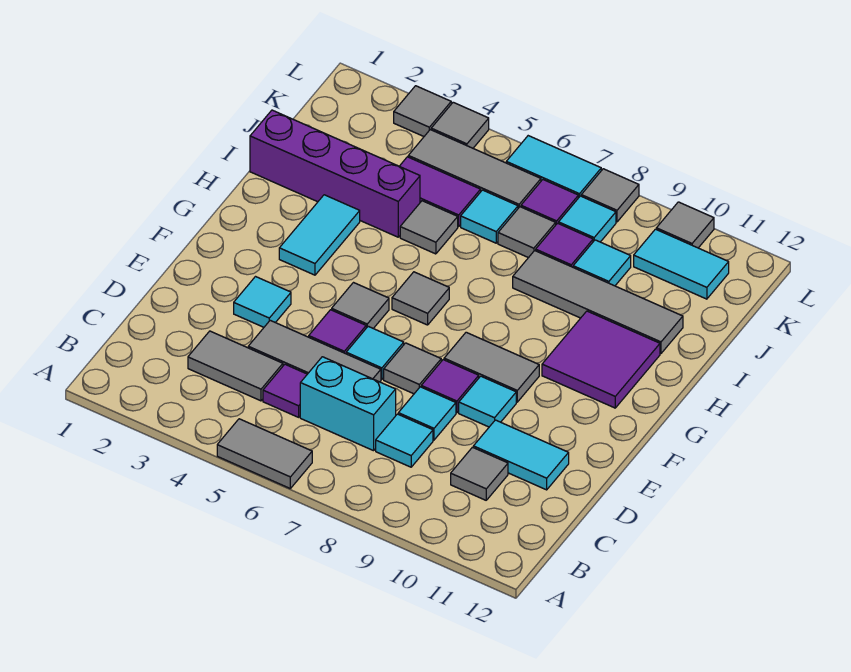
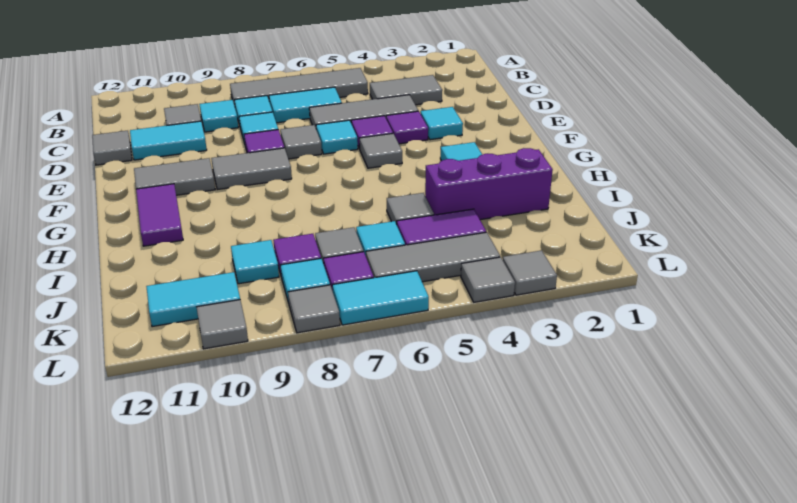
grey tile A5:A6 level 1 -> grey tile F10:F11 level 1
purple tile C5 level 1 -> purple tile E4 level 1
cyan brick C6:C7 level 1 -> cyan tile C6:C7 level 1
cyan tile E9 level 1 -> cyan tile C9 level 1
grey tile G6 level 1 -> grey tile D12 level 1
purple tile G10:H11 level 1 -> purple tile G11:H11 level 1
purple brick I1:I4 level 1 -> purple brick I2:I4 level 1
grey tile I8:I11 level 1 -> grey tile B5:B8 level 1

